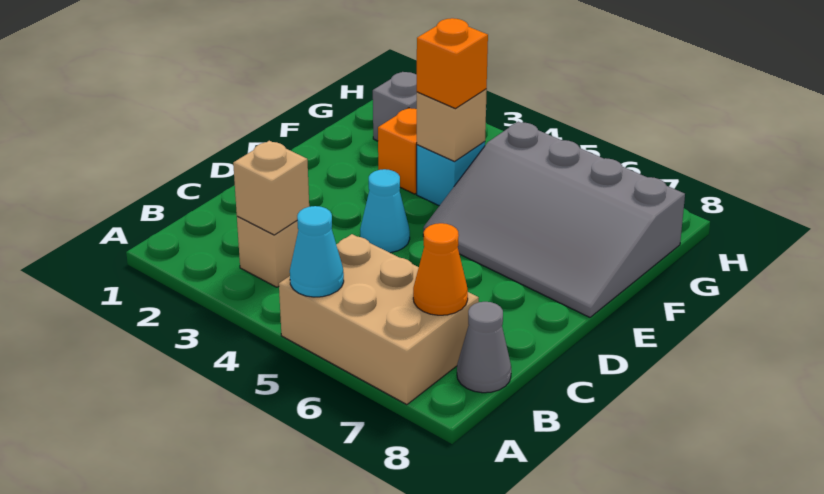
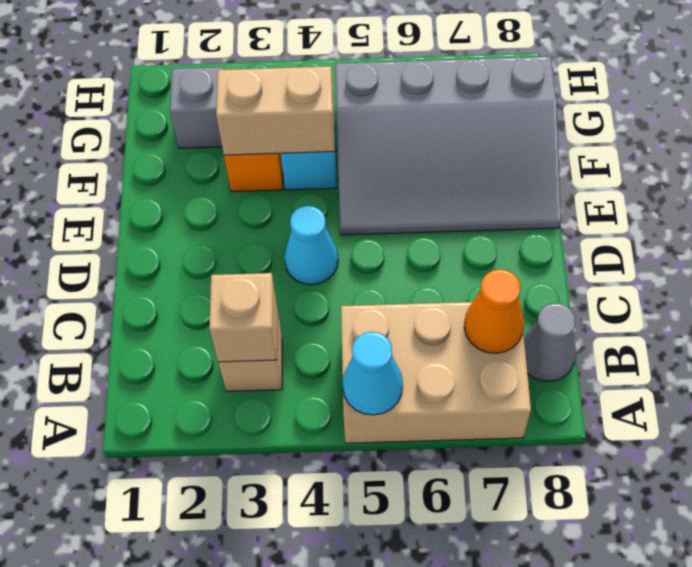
tan brick F4 level 2 -> tan brick F3:F4 level 2
orange brick F4 level 3 -> none

